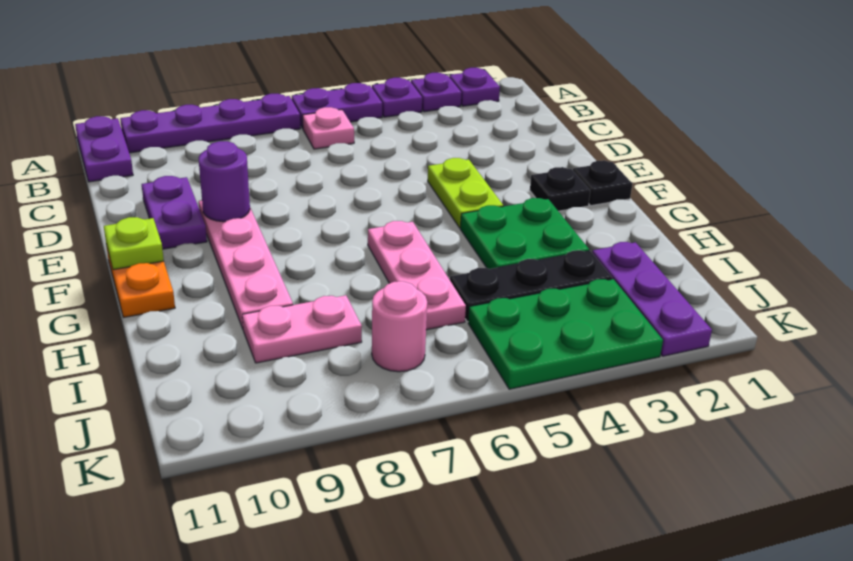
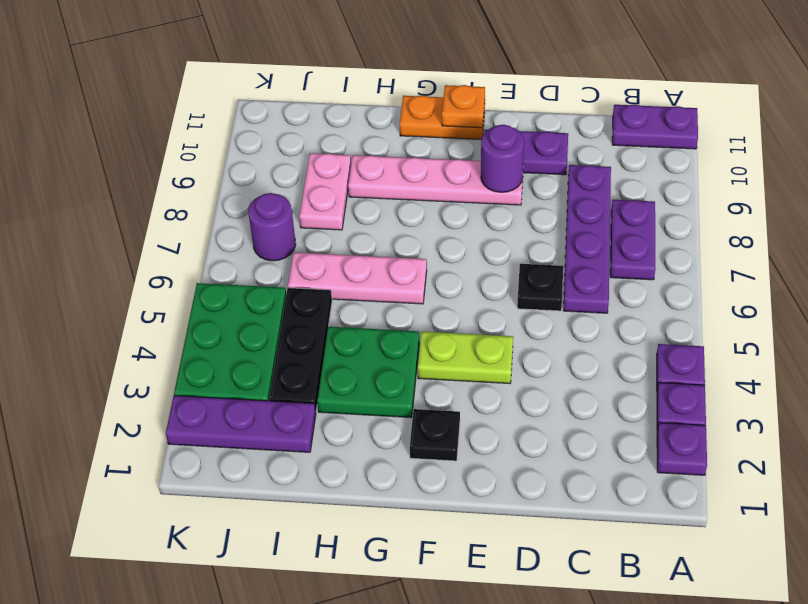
purple plate A5:A6 level 1 -> purple plate B7:B8 level 1
purple plate A7:A10 level 1 -> purple plate C6:C9 level 1
pink plate B6 level 1 -> none
black plate F1 level 1 -> black plate D6 level 1
lime plate F11 level 2 -> orange plate F11 level 2
pink round brick J7 level 1 -> purple round brick J7 level 1

